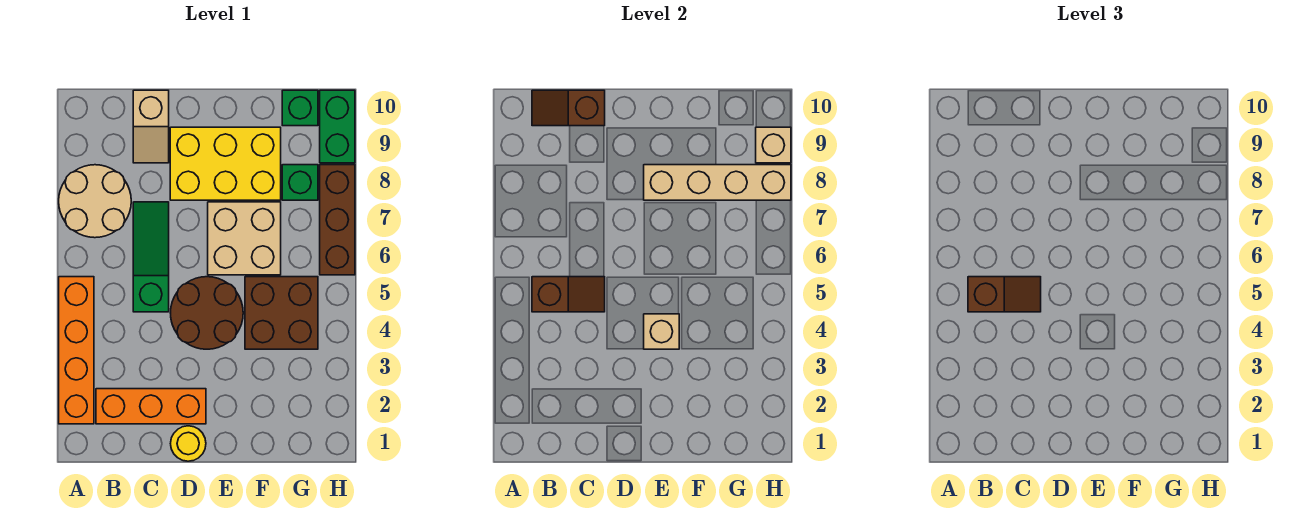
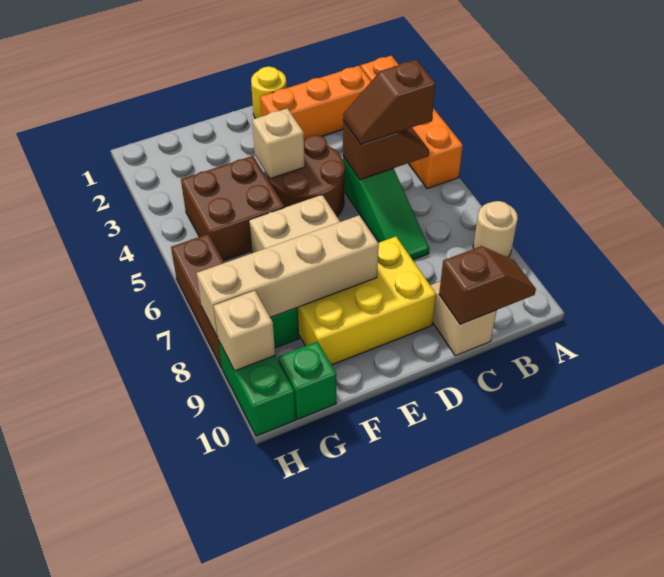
tan round brick A7:B8 level 1 -> tan round brick A8 level 1
brown slope B5:C5 level 2 top B -> brown slope B5:C5 level 2 top C

